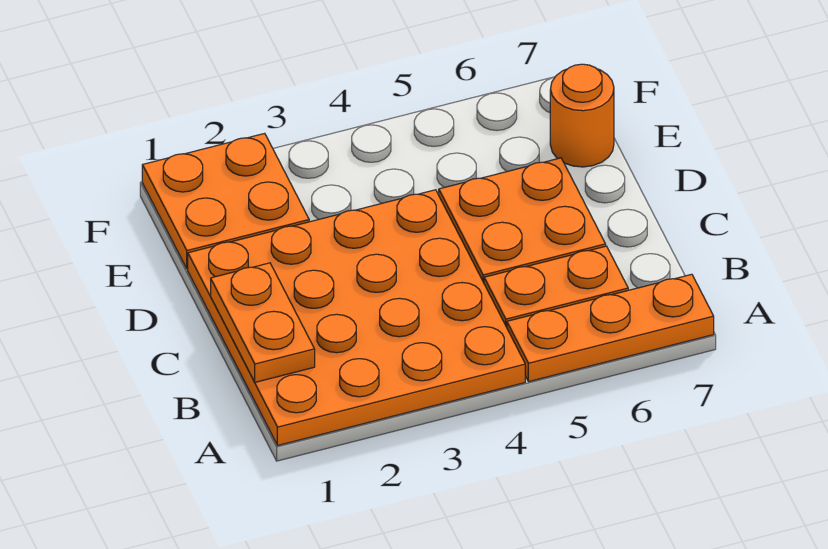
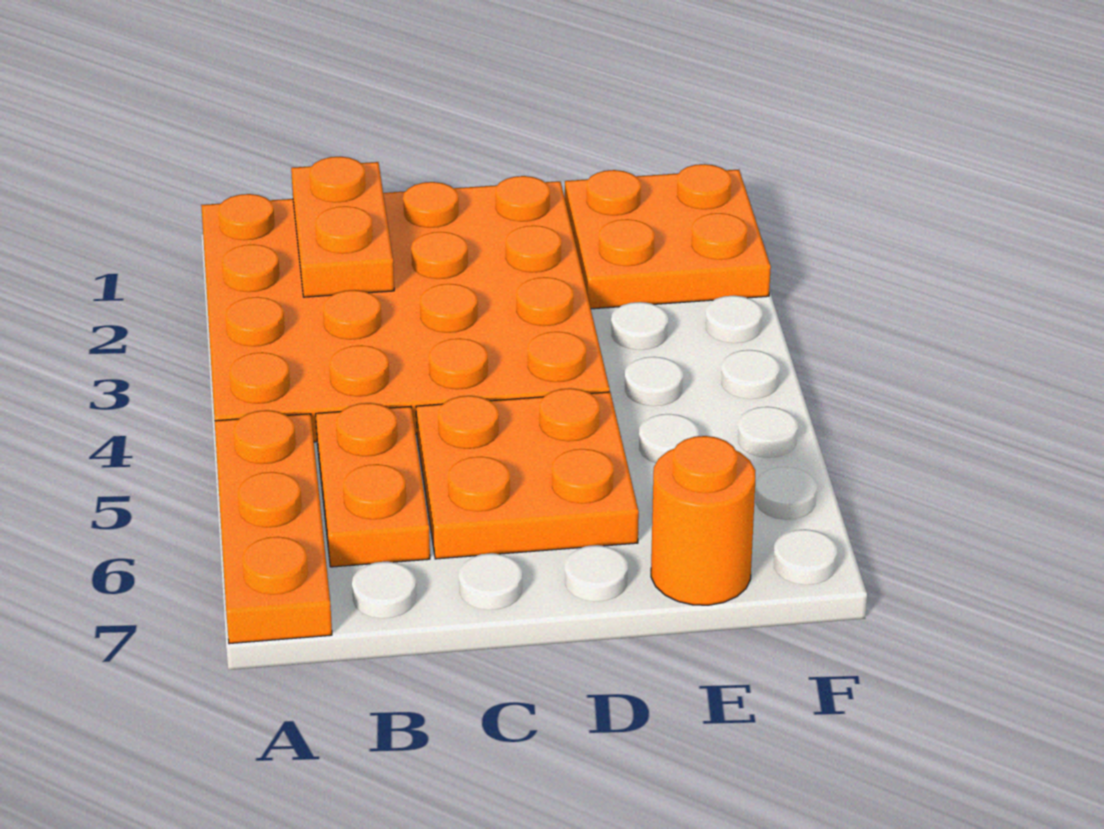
orange plate B1:C1 level 2 -> orange plate B1:B2 level 2

